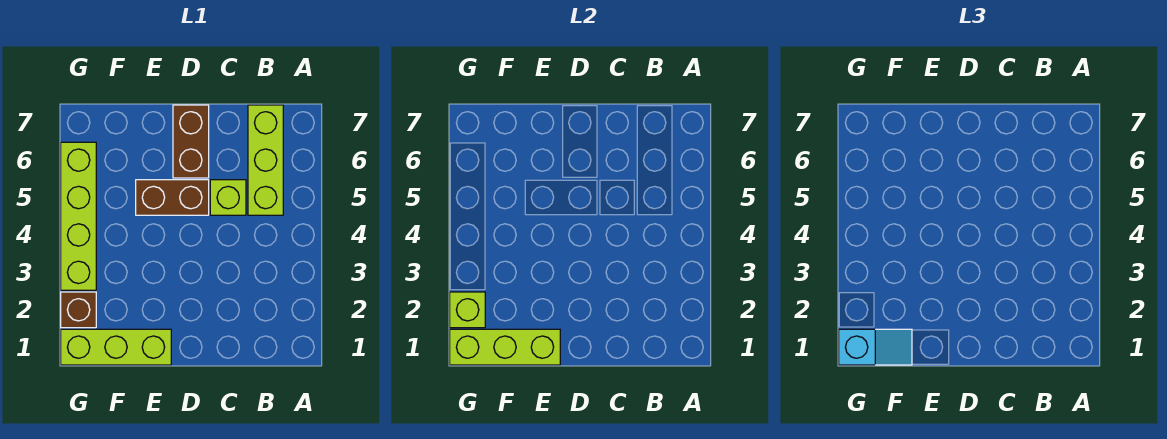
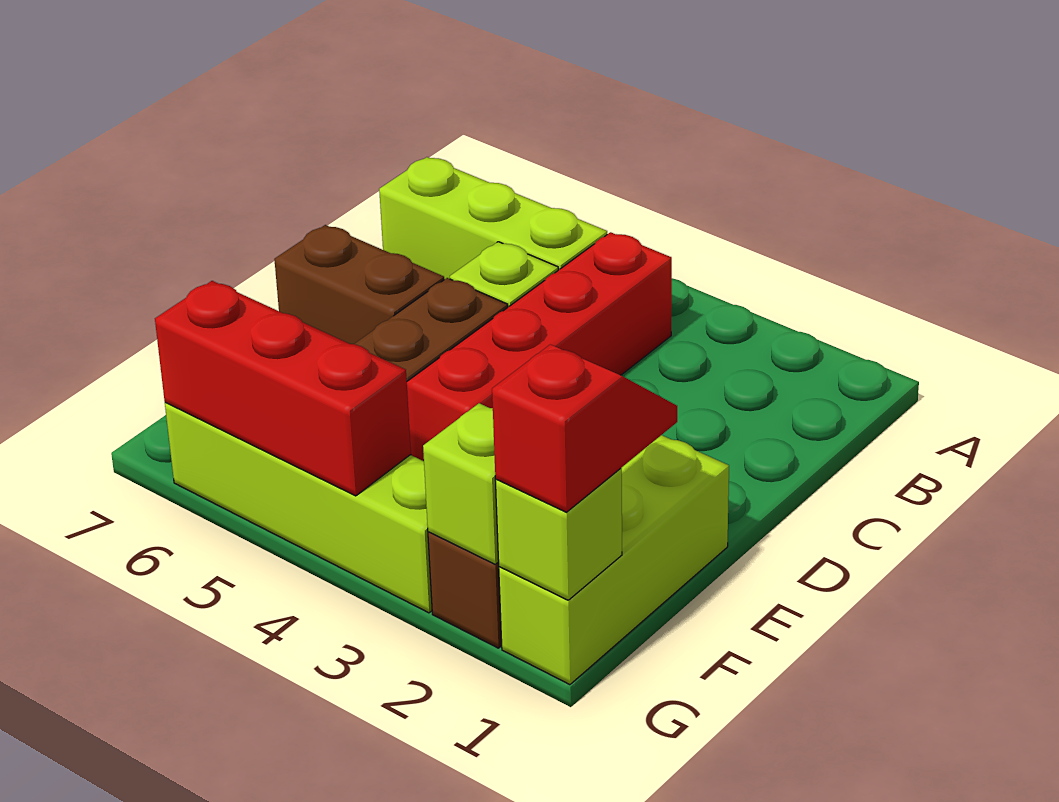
none -> red brick B4:E4 level 1
lime brick E1:G1 level 2 -> lime brick G1 level 2
cyan slope F1:G1 level 3 top G -> red slope F1:G1 level 3 top G
none -> red brick G4:G6 level 2

